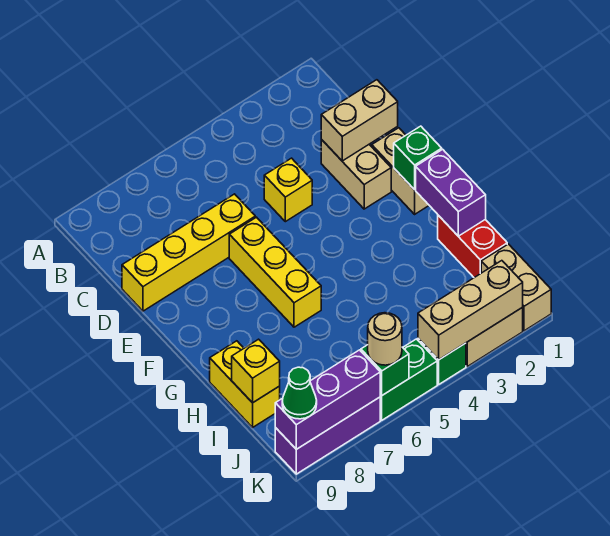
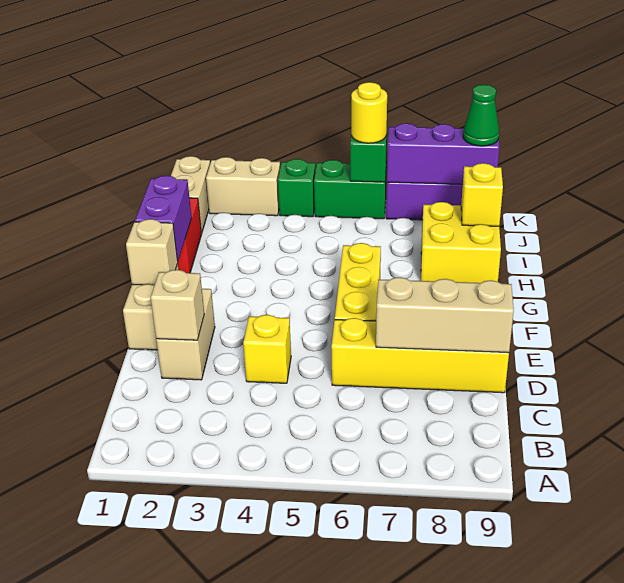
tan brick D1:D2 level 2 -> tan brick D2 level 2
green brick F1 level 2 -> tan brick F1 level 2
yellow brick H9:I9 level 1 -> yellow brick H8:I9 level 1
tan brick K2:K4 level 2 -> tan brick D7:D9 level 2
tan round brick K6 level 3 -> yellow round brick K6 level 3

